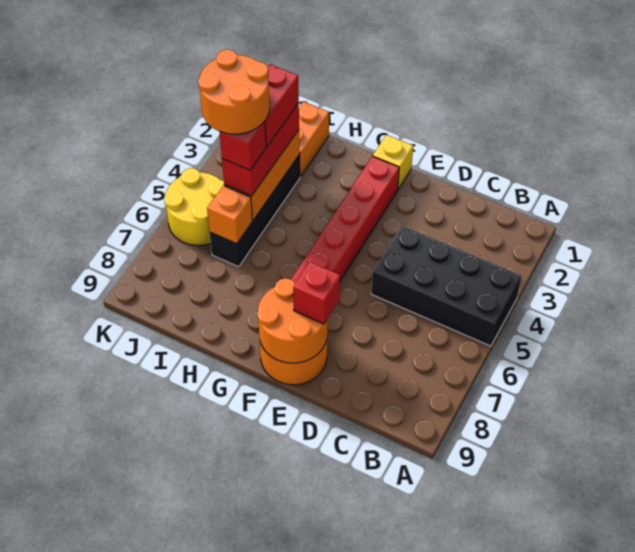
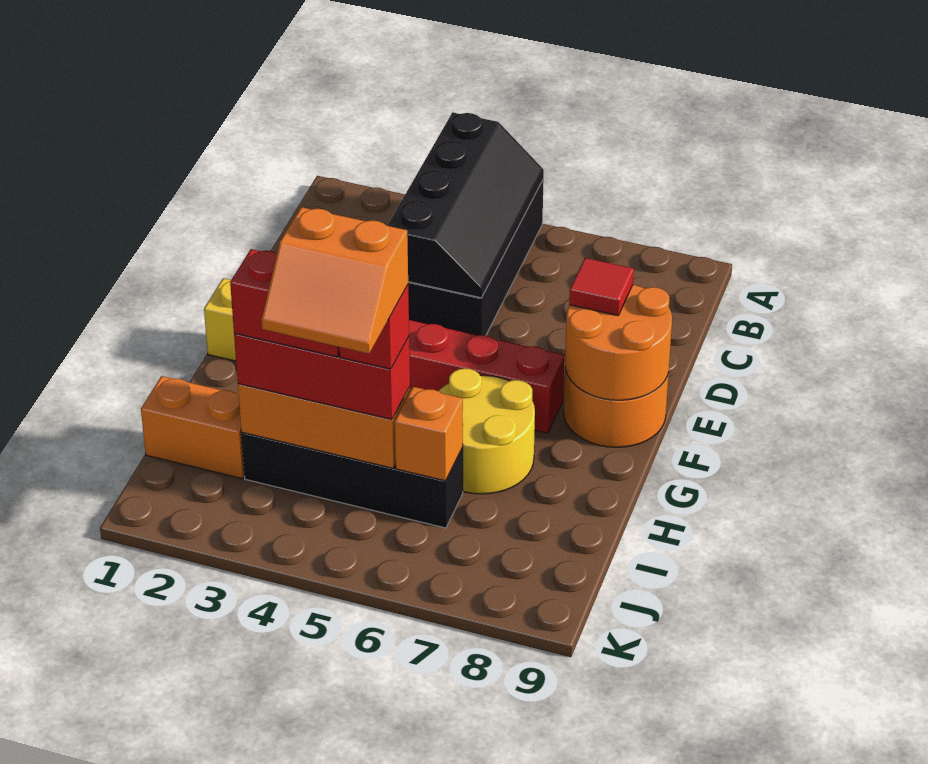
none -> black slope A4:D5 level 2 top 4
red brick E8 level 3 -> red tile E8 level 3
orange round brick I4:J5 level 5 -> orange slope I4:J5 level 5 top I
yellow round brick J5:K6 level 1 -> yellow round brick G6:H7 level 1

